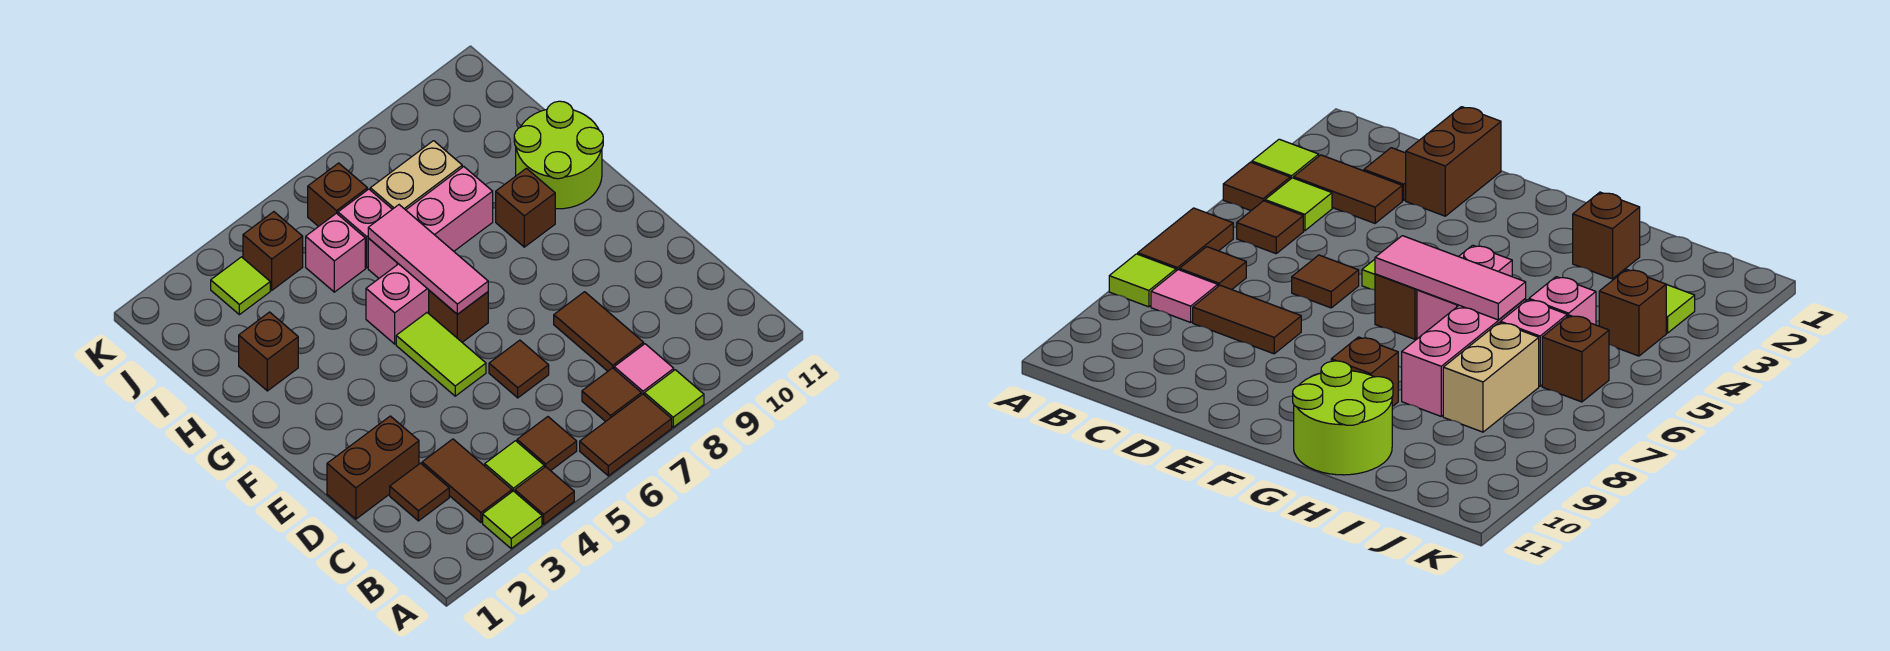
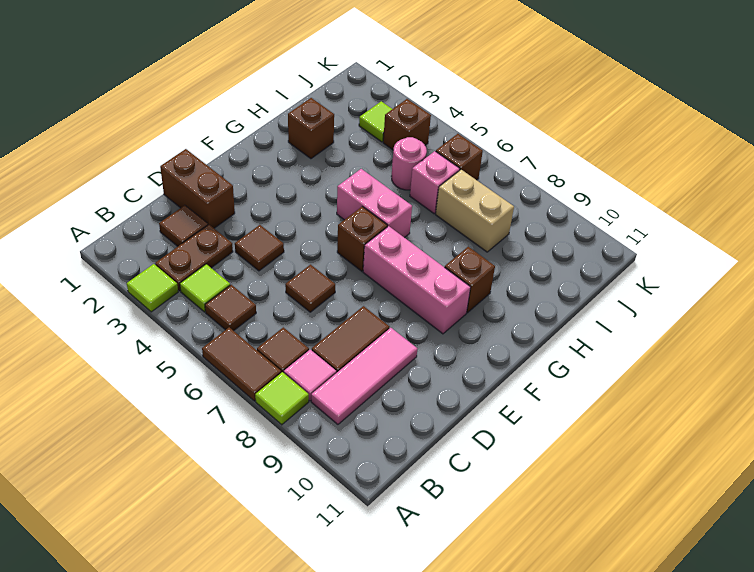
brown tile A4 level 1 -> brown tile D4 level 1
brown tile B3:C3 level 1 -> brown plate B3:C3 level 1
lime tile E5:F5 level 1 -> none
pink tile F6:H6 level 2 -> pink tile B9:D9 level 1
lime round brick G10:H11 level 1 -> none
pink brick H6:H8 level 1 -> pink brick F7:F9 level 1
pink brick I5 level 1 -> pink round brick I5 level 1

